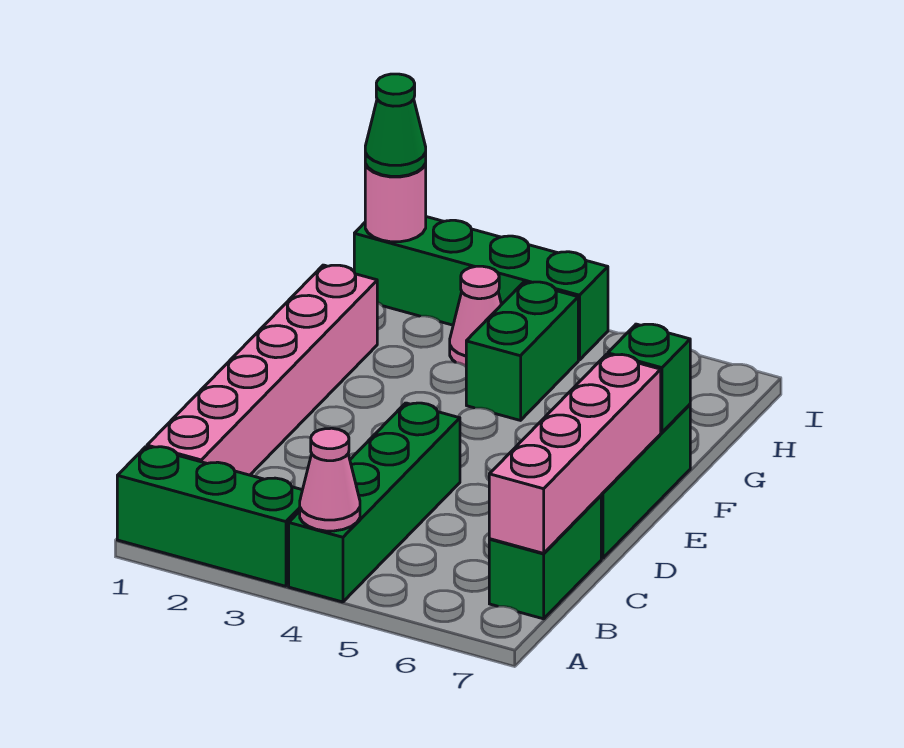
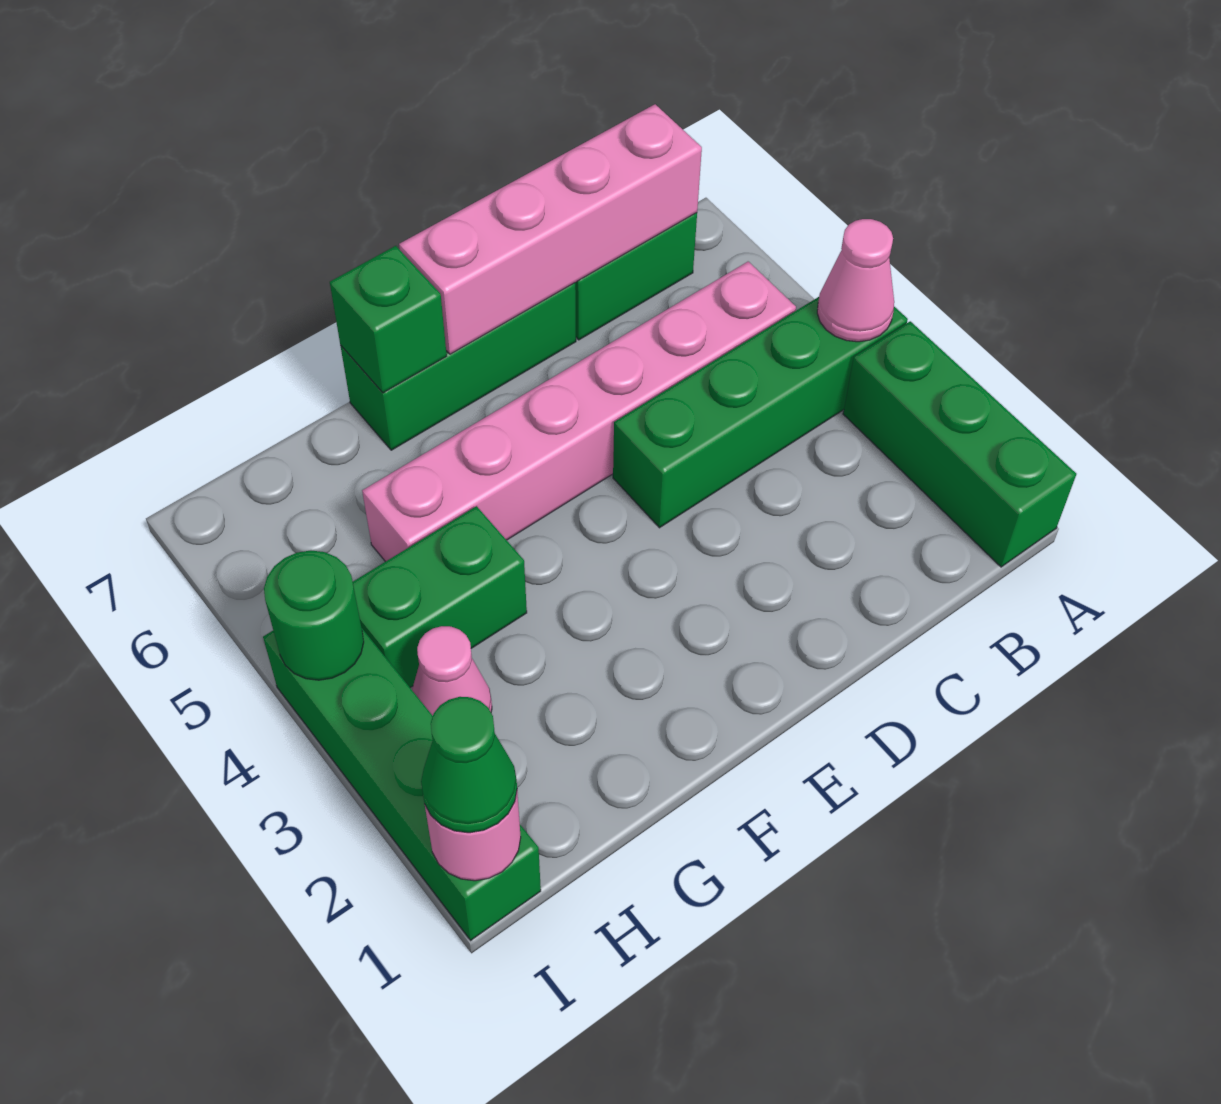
pink brick B1:G1 level 1 -> pink brick B5:G5 level 1
none -> green round brick I4 level 2

